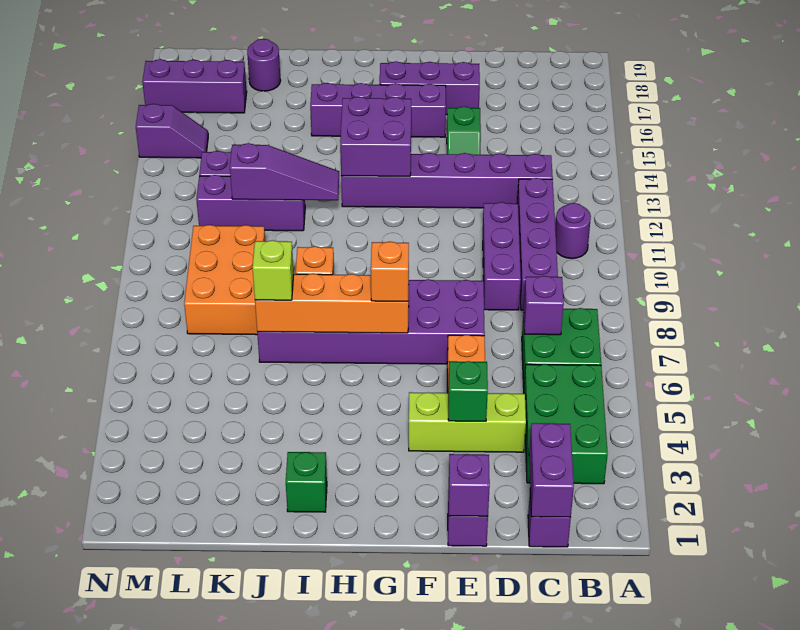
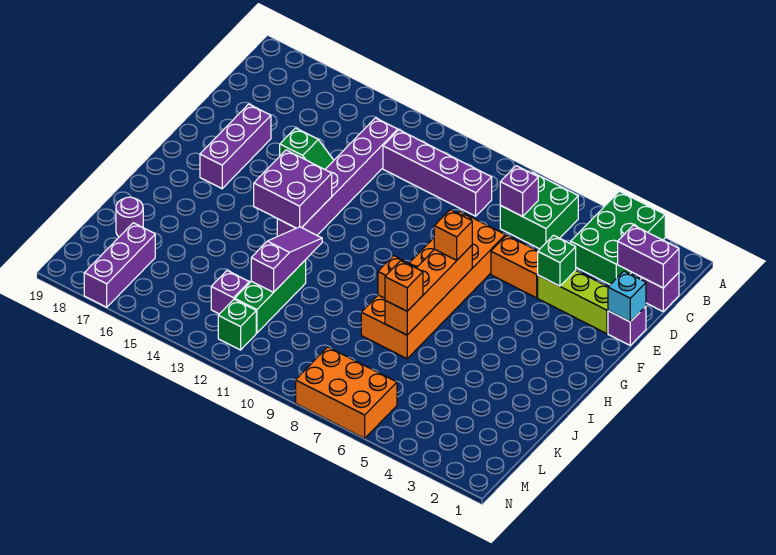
green brick B3:C5 level 1 -> green brick A3:C4 level 1
purple round brick B11 level 1 -> none
lime brick D4:F4 level 1 -> lime brick E2:E4 level 1
purple brick D9:D11 level 1 -> none
purple brick E1 level 2 -> cyan brick E1 level 2
purple brick E7:J8 level 1 -> orange brick E7:J8 level 1
purple brick F16:I16 level 1 -> none
green brick I2 level 1 -> green brick M12 level 1
lime brick J7 level 3 -> orange brick J7 level 3
purple brick J12:L12 level 1 -> green brick J12:L12 level 1
orange brick K8:L10 level 1 -> orange brick M6:N8 level 1
purple slope M15:N15 level 1 top N -> none

